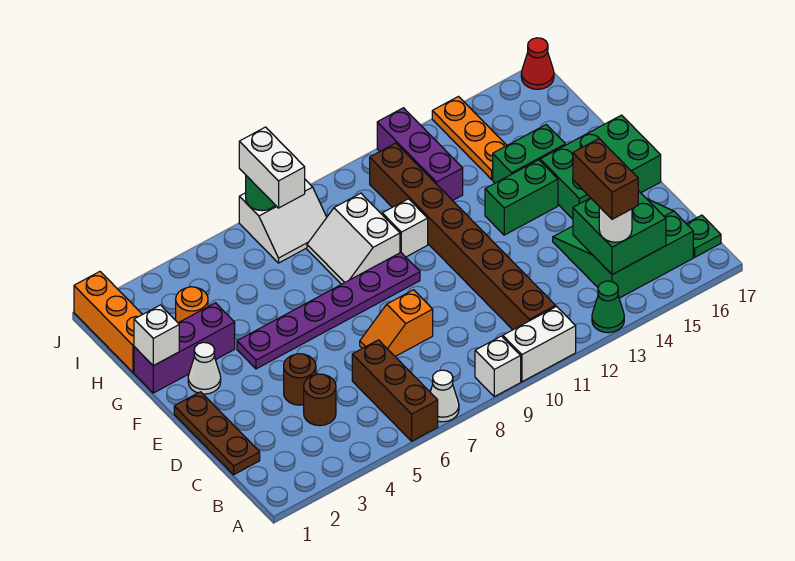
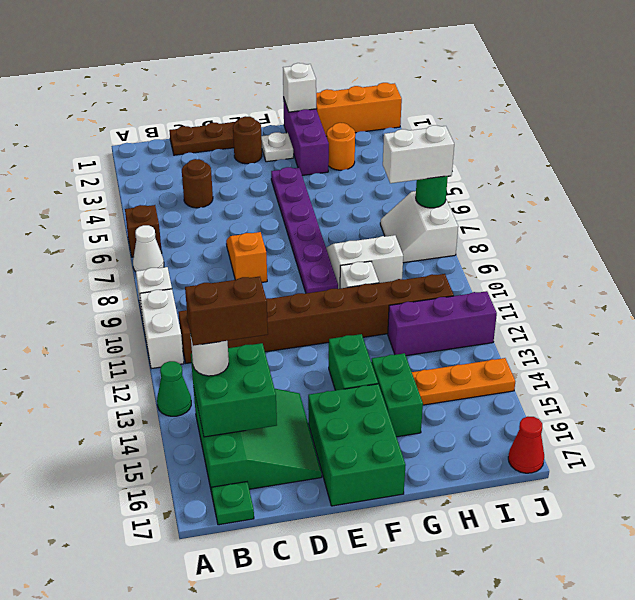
brown brick A6:C6 level 1 -> brown brick A6 level 1
brown round brick D4 level 1 -> brown round brick E2 level 1
white cone F2 level 1 -> white plate F2 level 1

